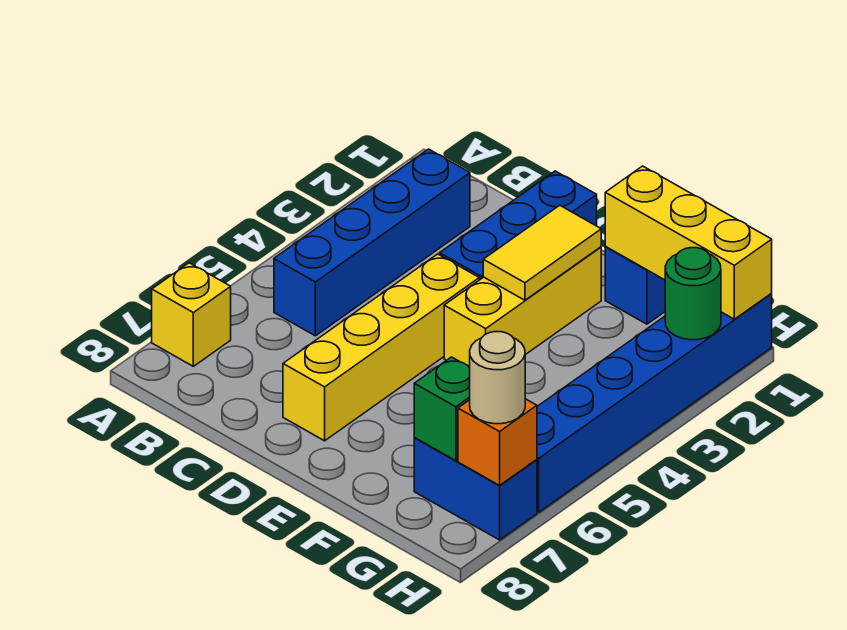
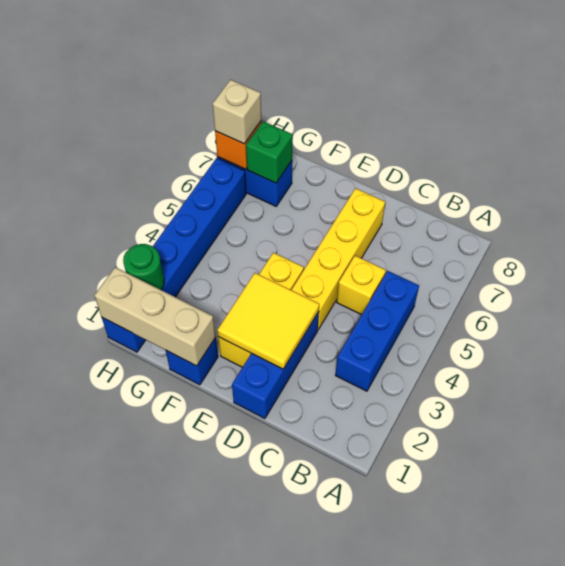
yellow brick A7 level 1 -> yellow brick C5 level 1
blue brick B2:B5 level 1 -> blue brick B3:B5 level 1
yellow tile E2:E3 level 2 -> yellow tile D2:E3 level 2
yellow brick F1:H1 level 2 -> tan brick F1:H1 level 2
tan round brick H7 level 3 -> tan brick H7 level 3

